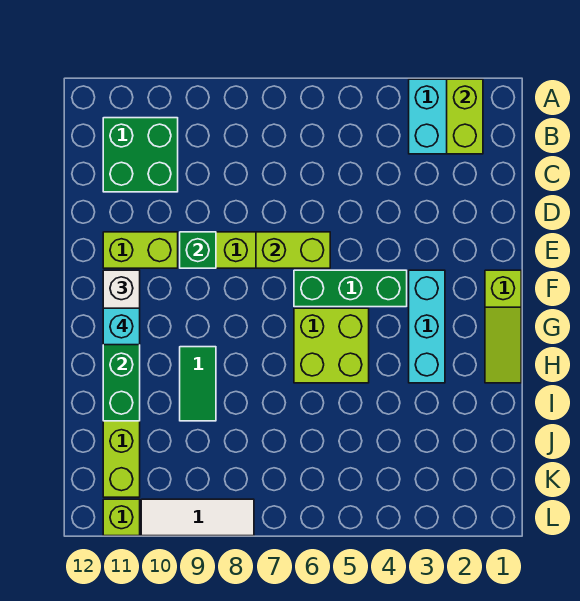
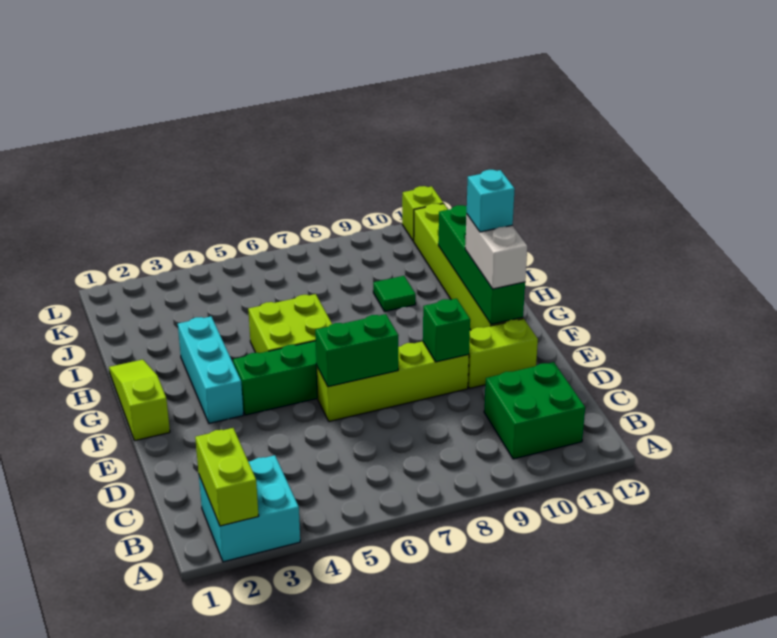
lime brick E6:E7 level 2 -> green brick E6:E7 level 2
green tile H9:I9 level 1 -> green tile I9 level 1
white tile L8:L10 level 1 -> none

